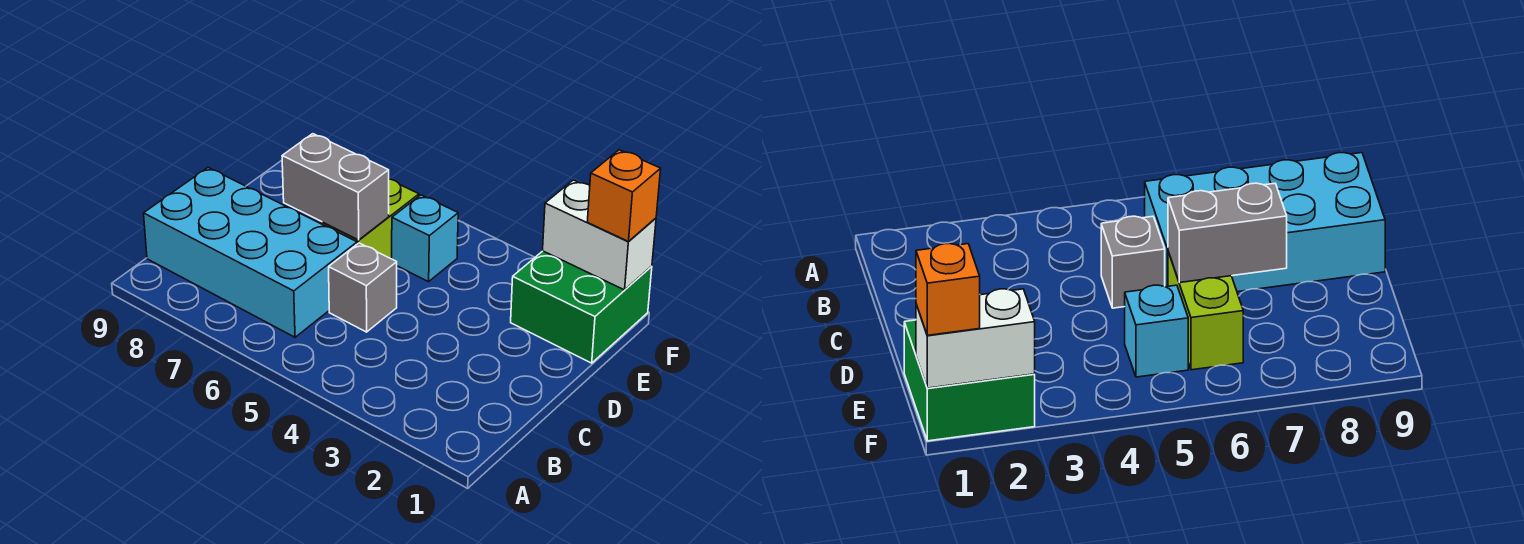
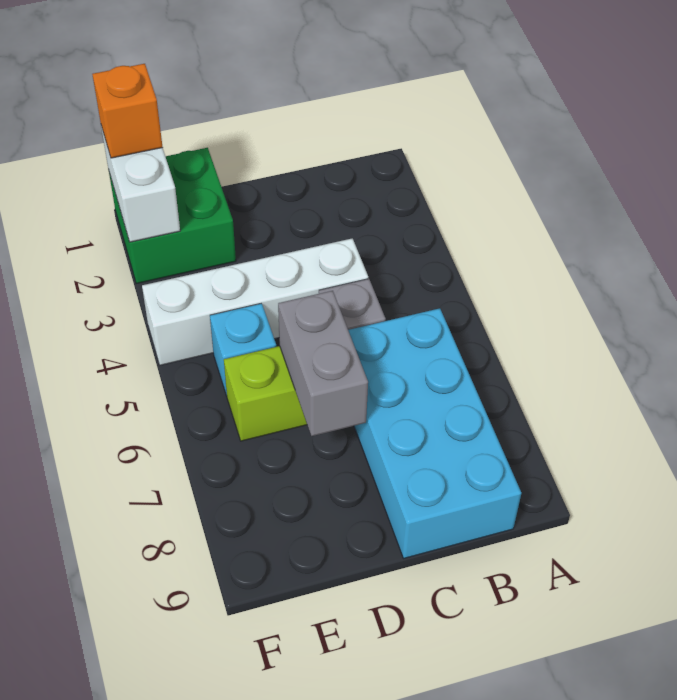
none -> white brick C4:F4 level 1

